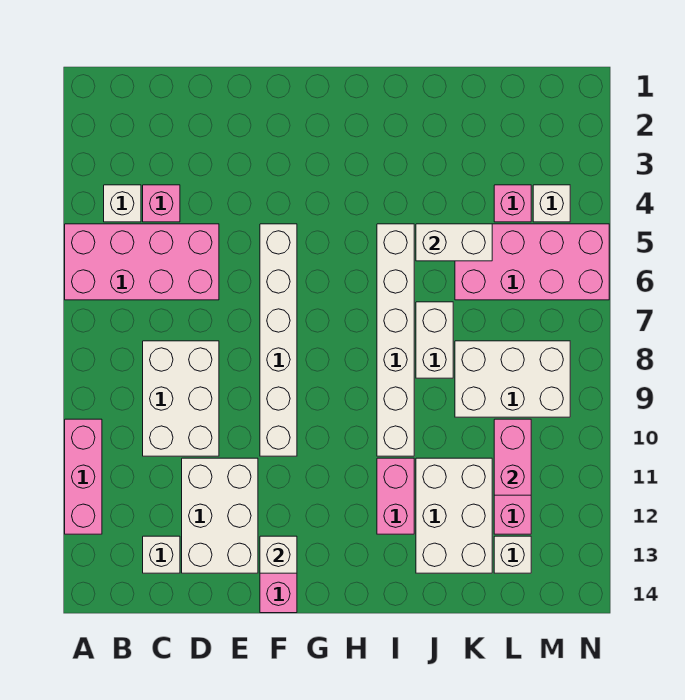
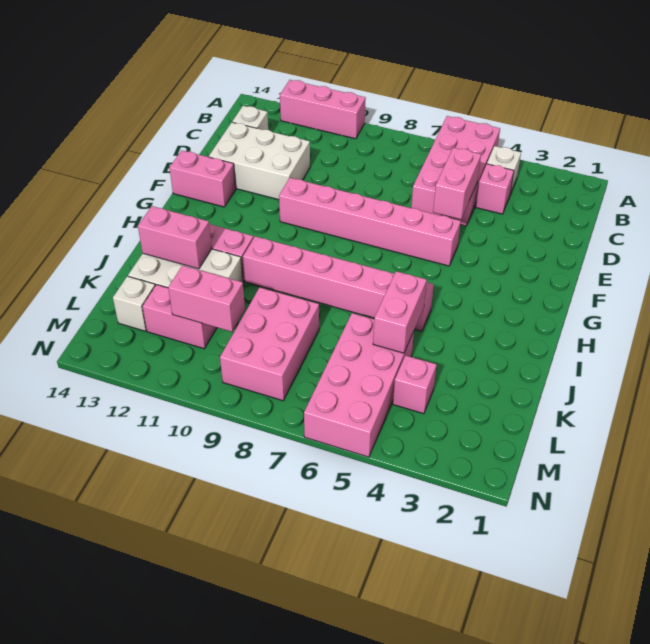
white brick C8:D10 level 1 -> none
none -> pink brick D5:E5 level 2
white brick F5:F10 level 1 -> pink brick F5:F10 level 1
white brick F13 level 2 -> none
white brick I5:I10 level 1 -> pink brick I5:I10 level 1
white brick J5:K5 level 2 -> pink brick J5:K5 level 2
white brick J7:J8 level 1 -> none
none -> pink brick J12:J13 level 2
white brick K8:M9 level 1 -> pink brick K8:M9 level 1
white brick M4 level 1 -> none

